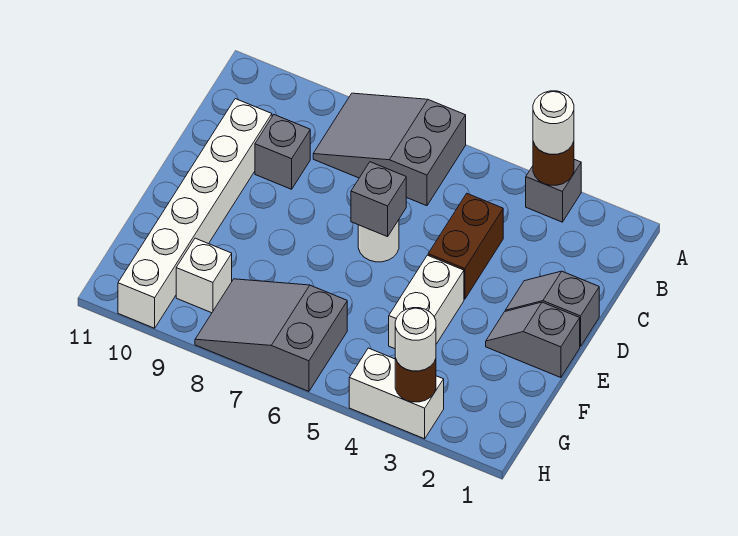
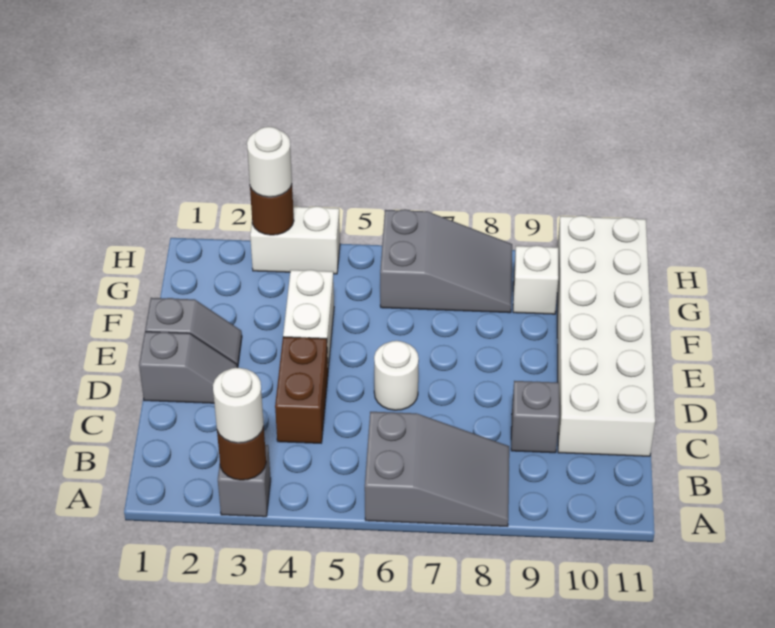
white brick C10:H10 level 1 -> white brick C10:H11 level 1
grey brick D6 level 2 -> none

